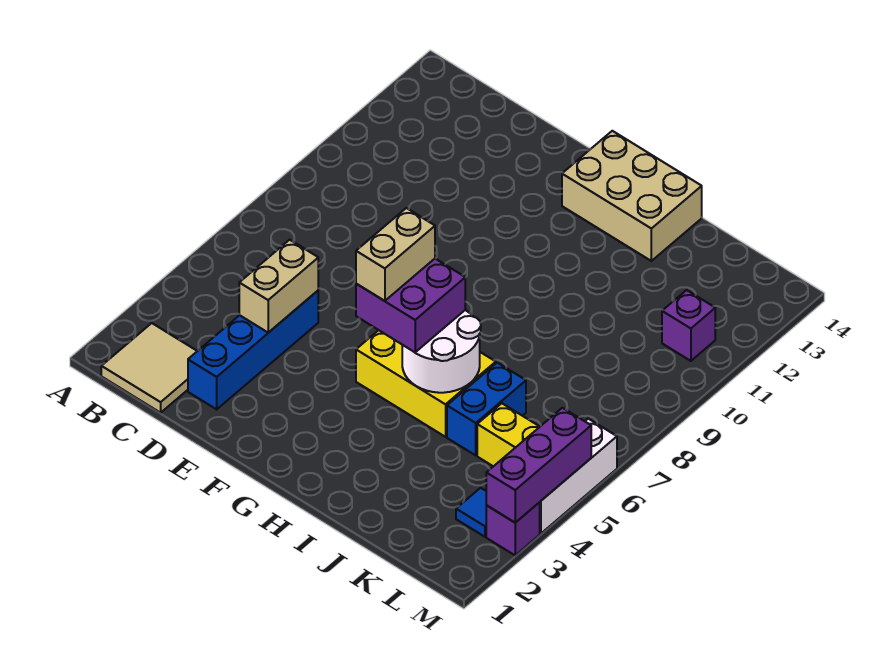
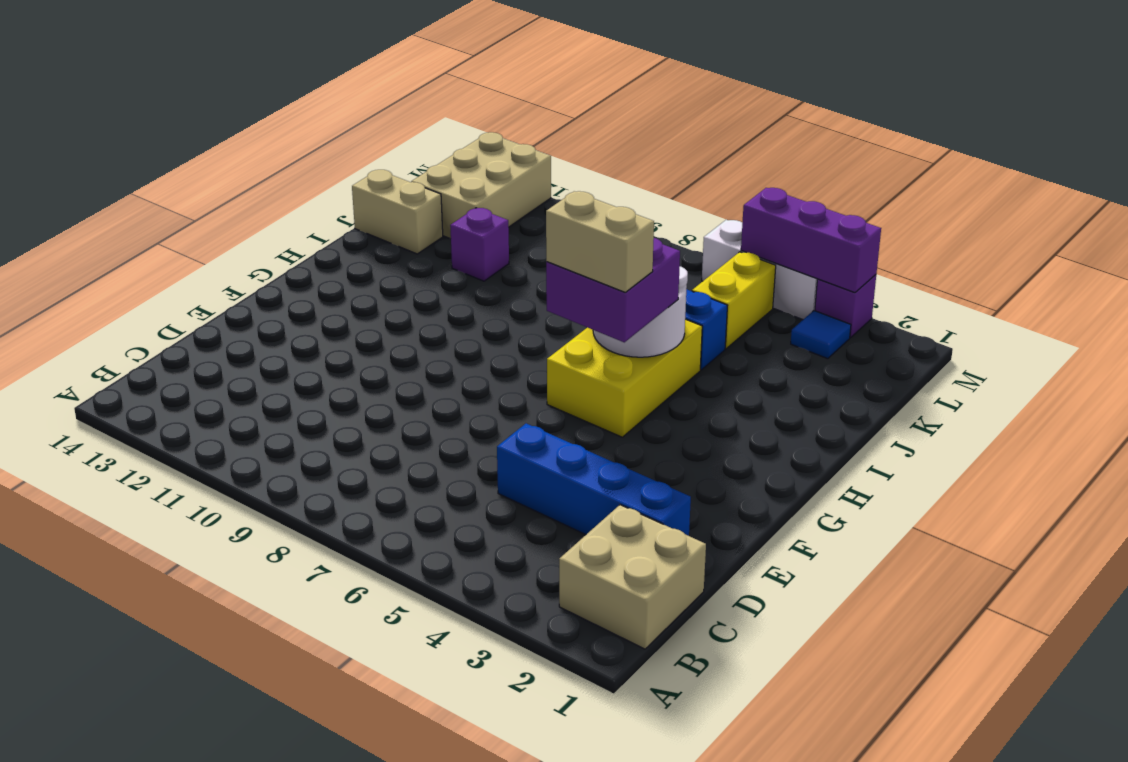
tan tile B1:C2 level 1 -> tan brick B1:C2 level 1
tan brick D4:D5 level 2 -> tan brick J13:J14 level 1
tan brick G13:I14 level 1 -> tan brick K12:M13 level 1
purple brick L11 level 1 -> purple brick J11 level 1

